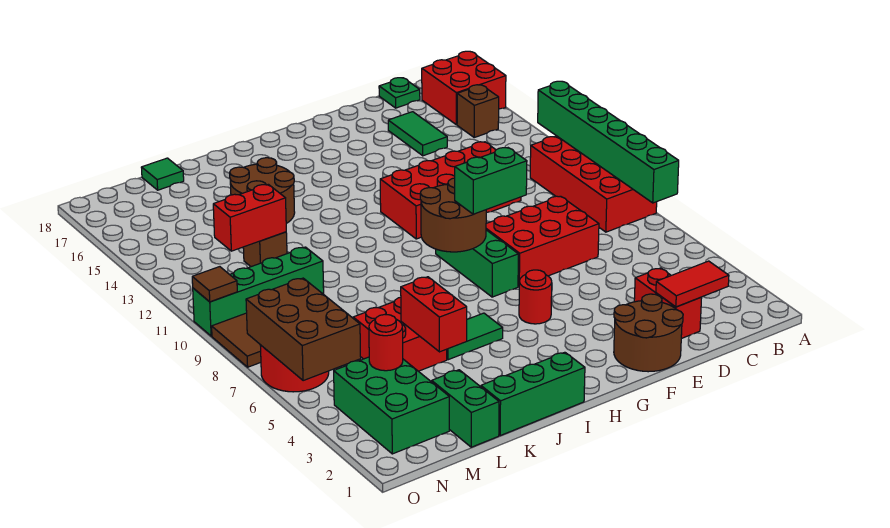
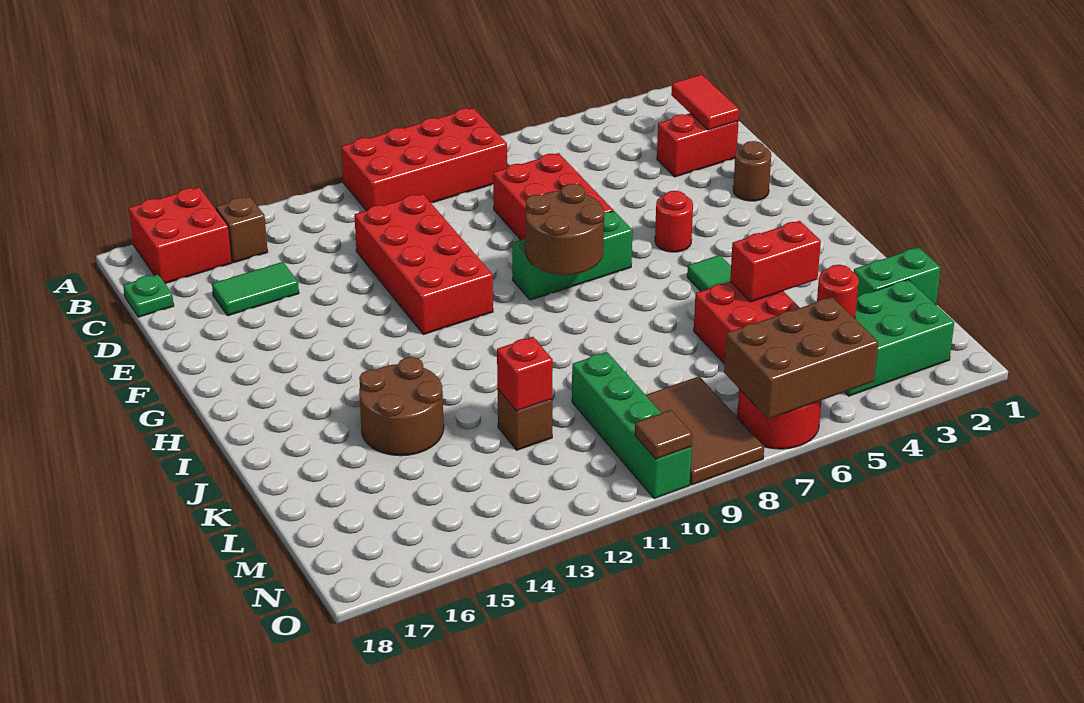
green brick A7:A12 level 2 -> none
brown round brick E1:F2 level 1 -> brown round brick F2 level 1
green brick F8:G8 level 3 -> none
green brick I1:K1 level 1 -> none
red brick L12:M12 level 2 -> red brick L12 level 2
green tile L18 level 1 -> none

